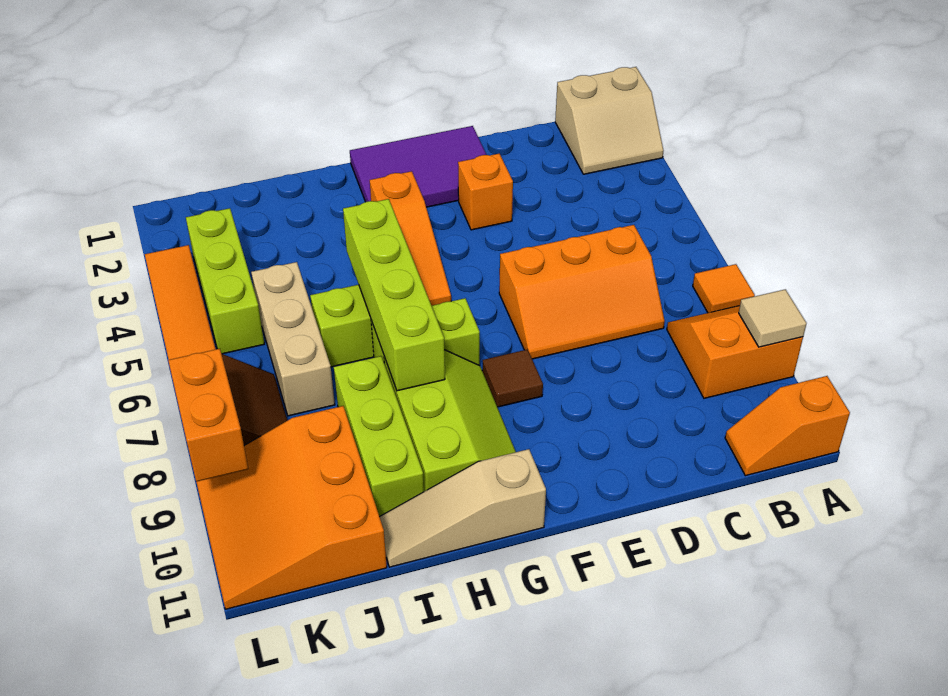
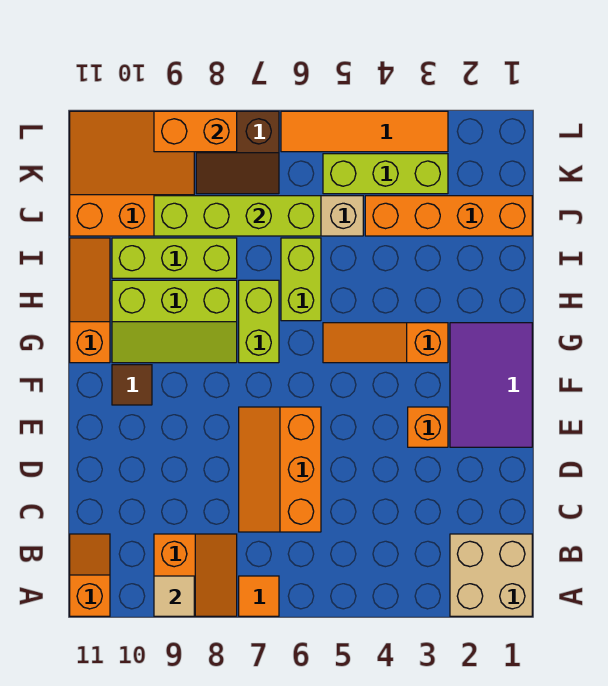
tan slope A1:B2 level 1 top 1 -> tan brick A1:B2 level 1
brown tile F8 level 1 -> brown tile F10 level 1
tan slope G11:I11 level 1 top G -> orange slope G11:I11 level 1 top G
lime brick H5:H8 level 2 -> lime brick J6:J9 level 2
none -> orange brick J1:J4 level 1

